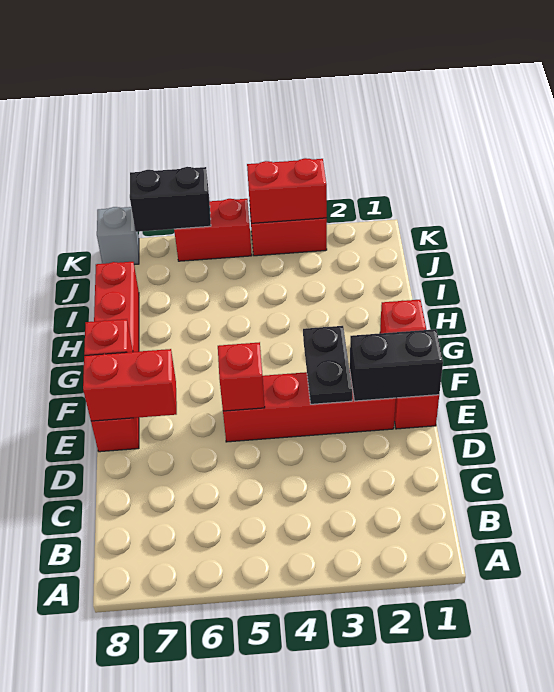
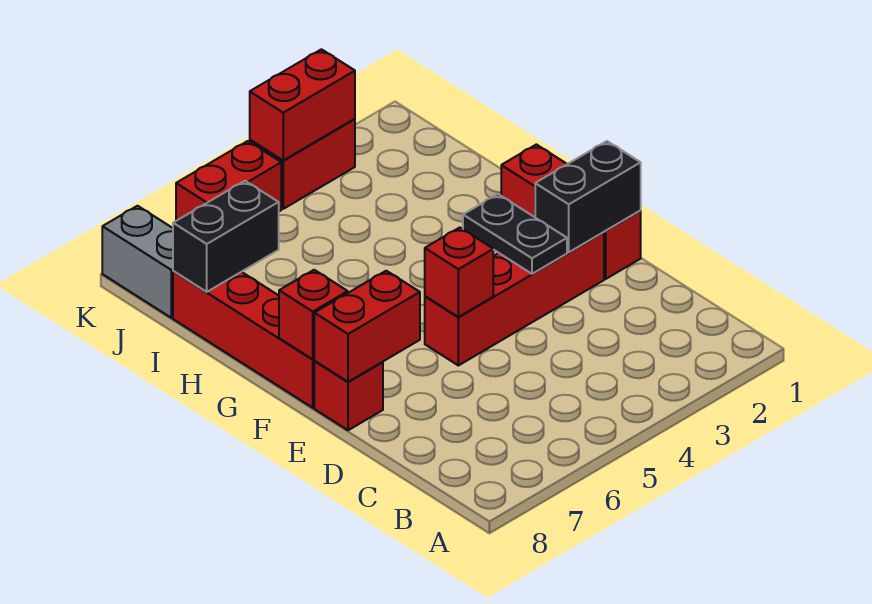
black brick K6:K7 level 2 -> black brick I7:I8 level 2
grey brick K8 level 1 -> grey brick J8:K8 level 1

